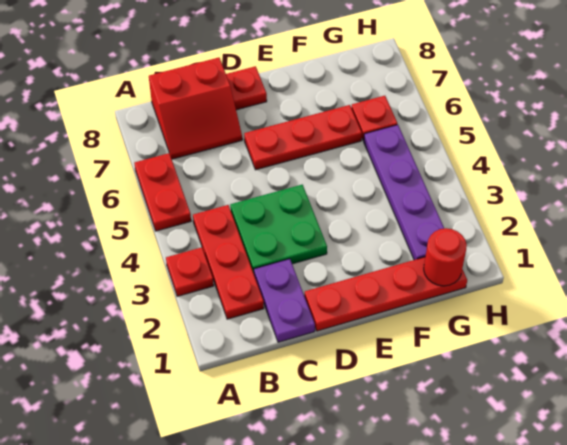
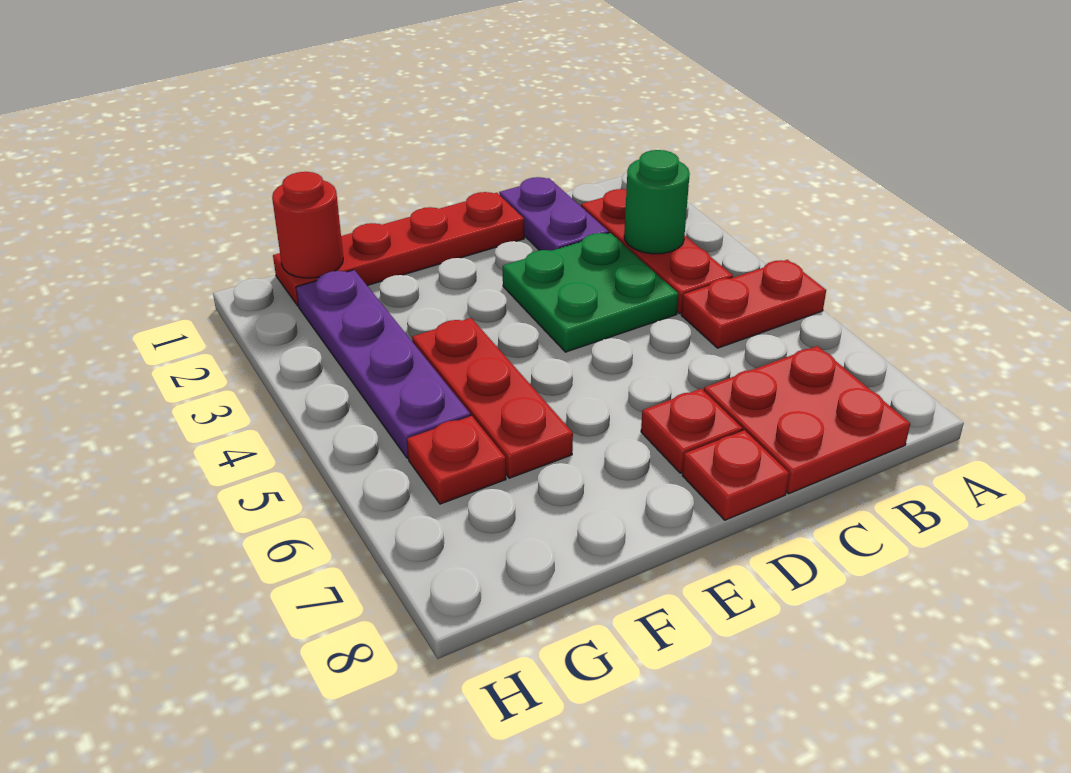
red plate A3 level 1 -> red plate D7 level 1
red plate A5:A6 level 1 -> red plate A5:B5 level 1
none -> green round brick B3 level 2
red slope B7:C8 level 1 top 8 -> red plate B7:C8 level 1
red plate D6:F6 level 1 -> red plate F4:F6 level 1

